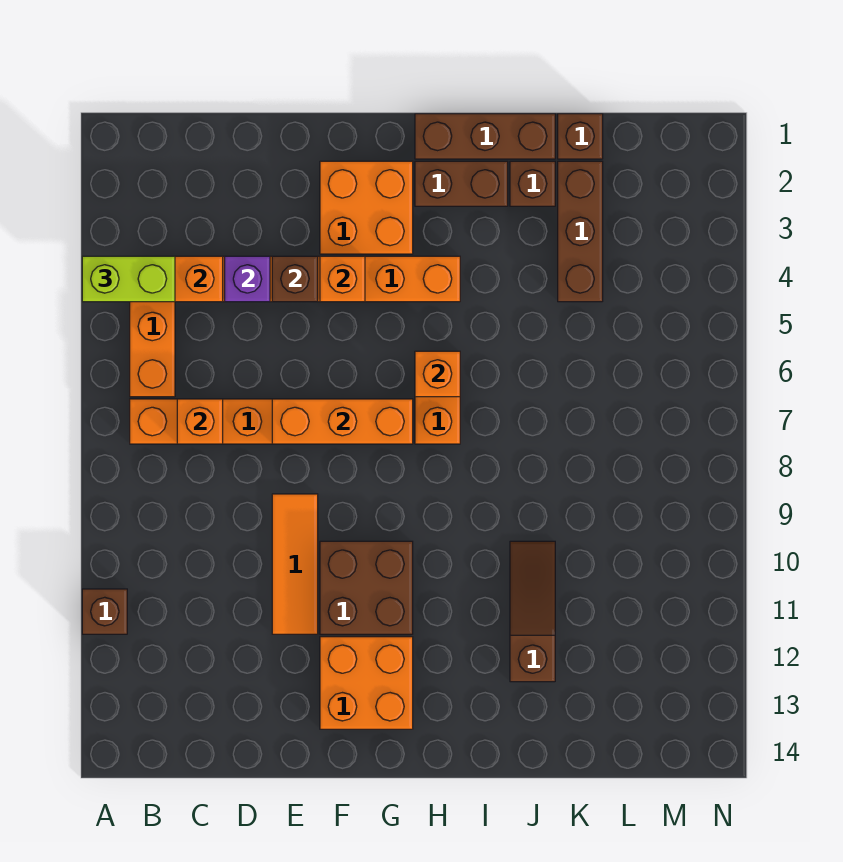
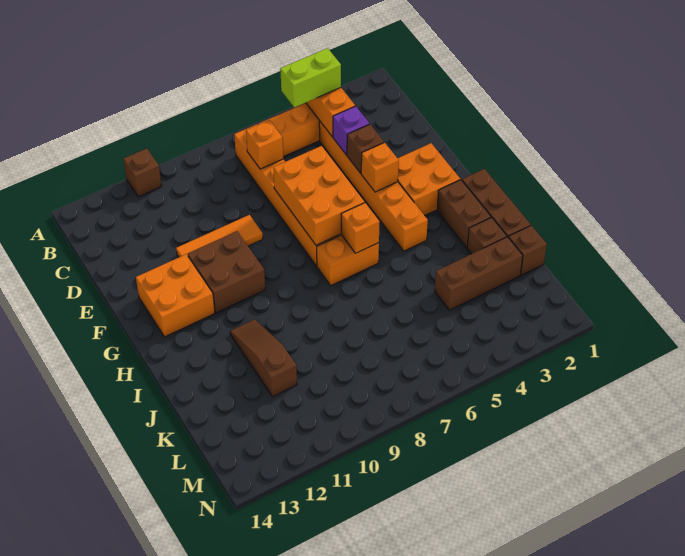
lime brick A4:B4 level 3 -> lime brick B4:B5 level 3
orange brick E7:G7 level 2 -> orange brick E6:G7 level 2
brown slope J10:J12 level 1 top 12 -> brown slope I11:K11 level 1 top K

